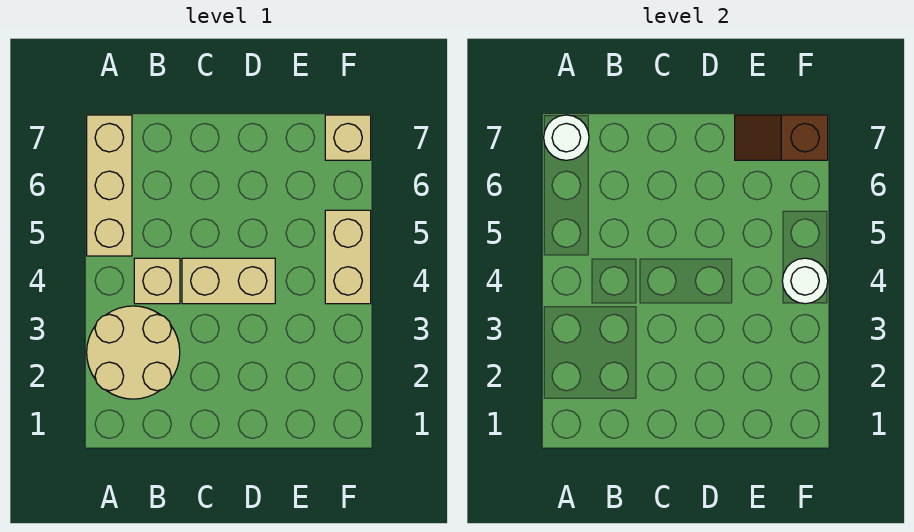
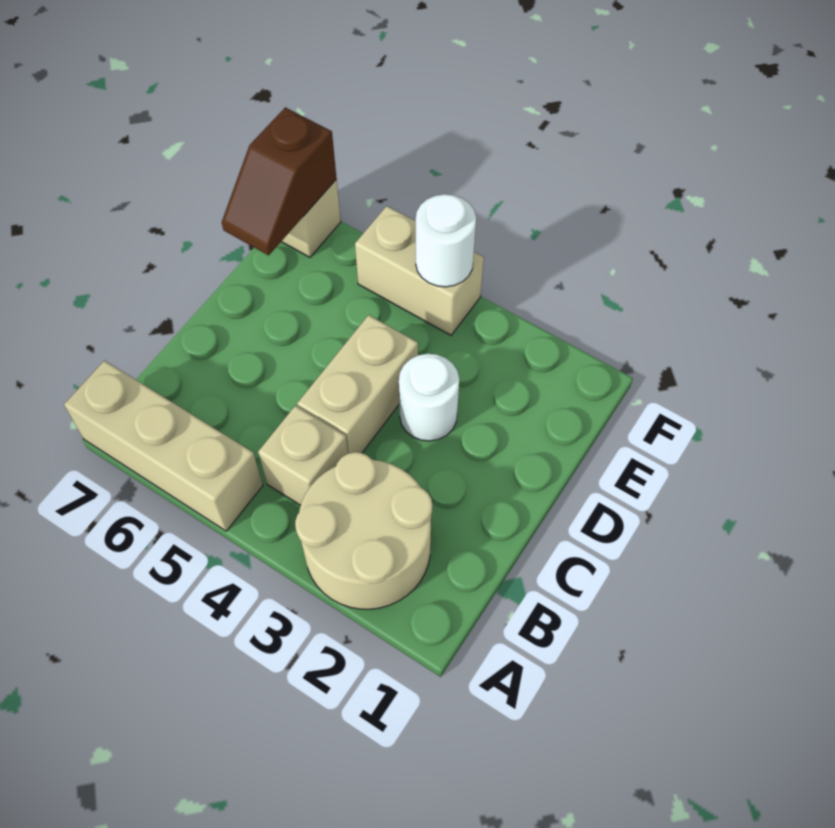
white round brick A7 level 2 -> white round brick D3 level 1

